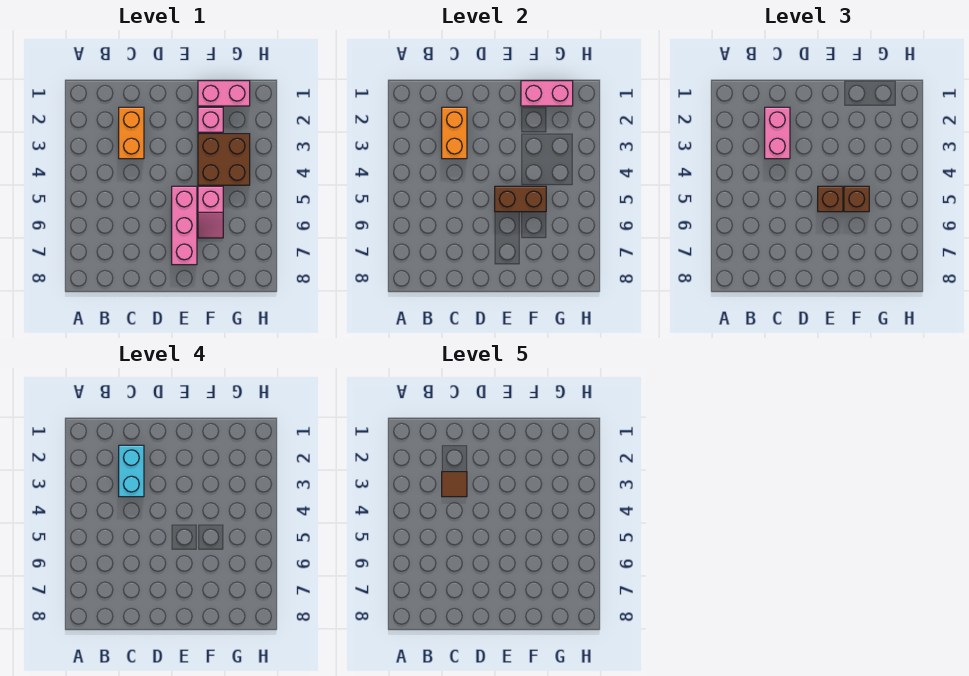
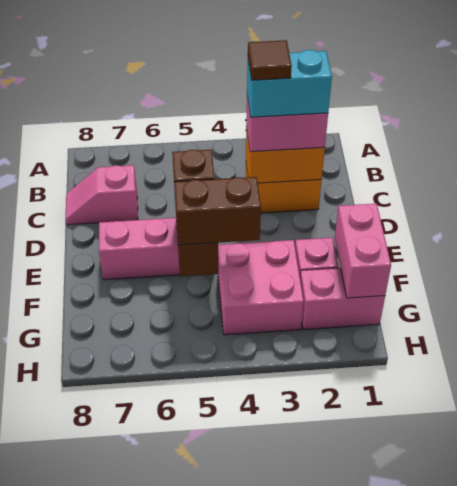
pink brick F1:G1 level 1 -> pink brick G1:G2 level 1
brown brick F3:G4 level 1 -> pink brick F3:G4 level 1
pink slope F5:F6 level 1 top 5 -> pink slope C7:C8 level 1 top 7
brown brick F5 level 3 -> brown brick F4:F5 level 3

